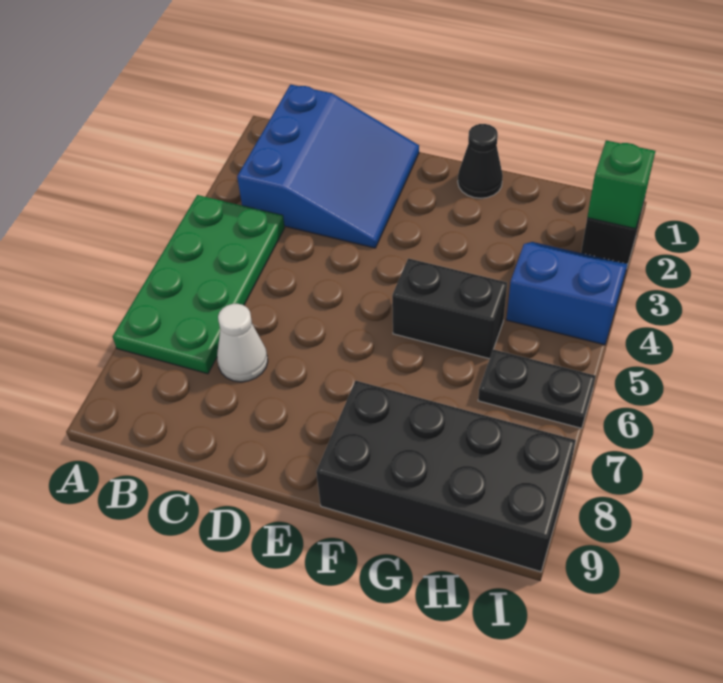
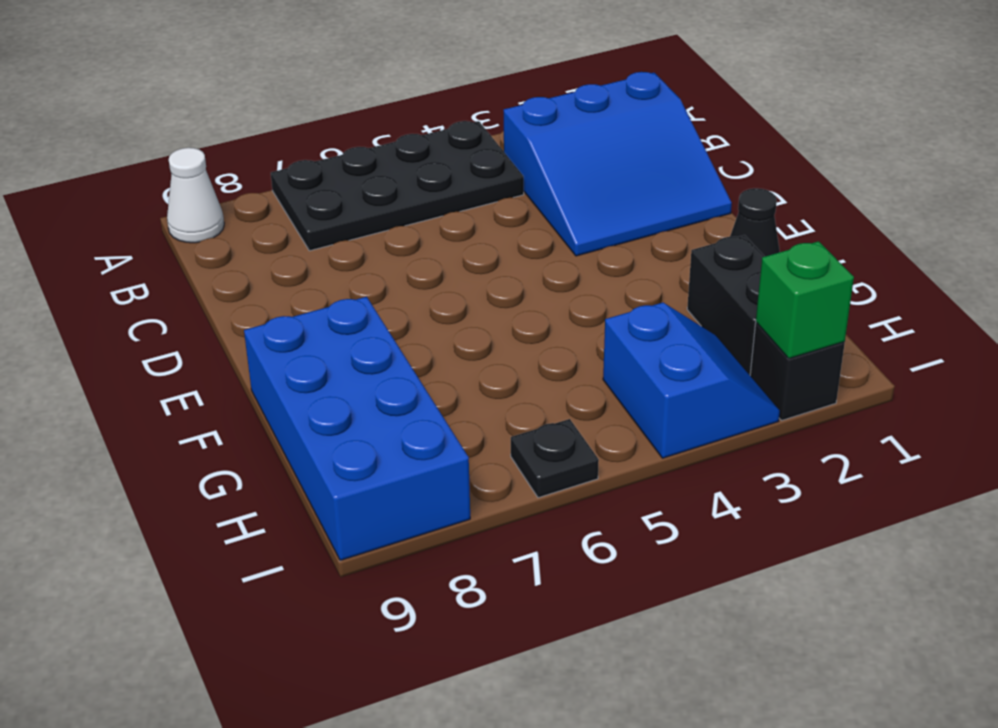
green plate A4:B7 level 1 -> black plate A4:B7 level 1
white cone C7 level 1 -> white cone A9 level 1
black brick F5:G5 level 1 -> black brick G2:H2 level 1
black brick F8:I9 level 1 -> blue brick F8:I9 level 1
black plate H6:I6 level 1 -> black plate I6 level 1

